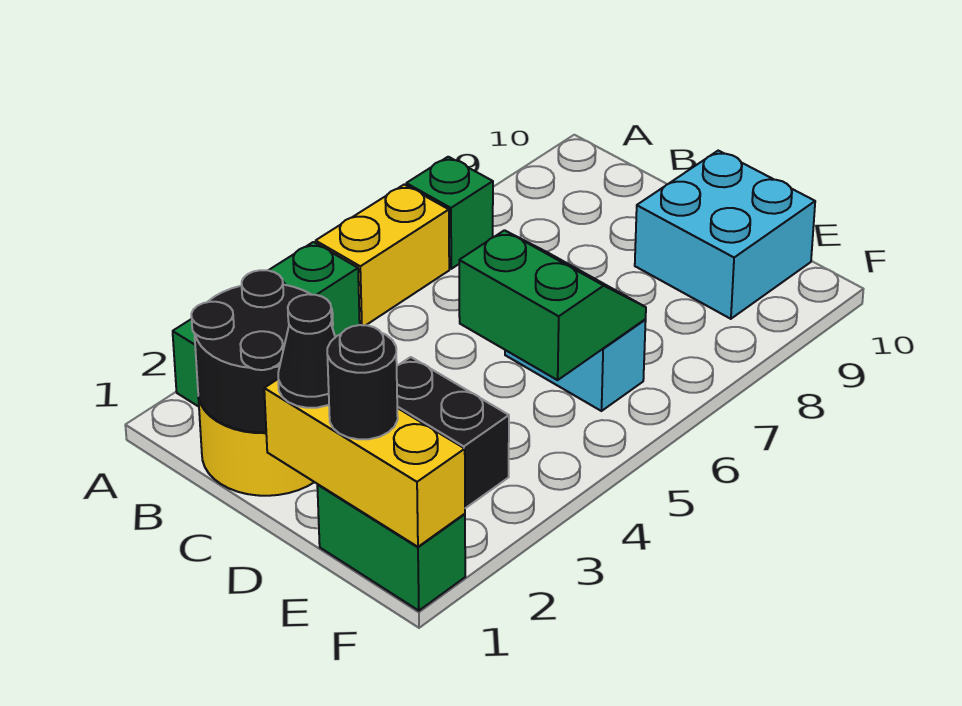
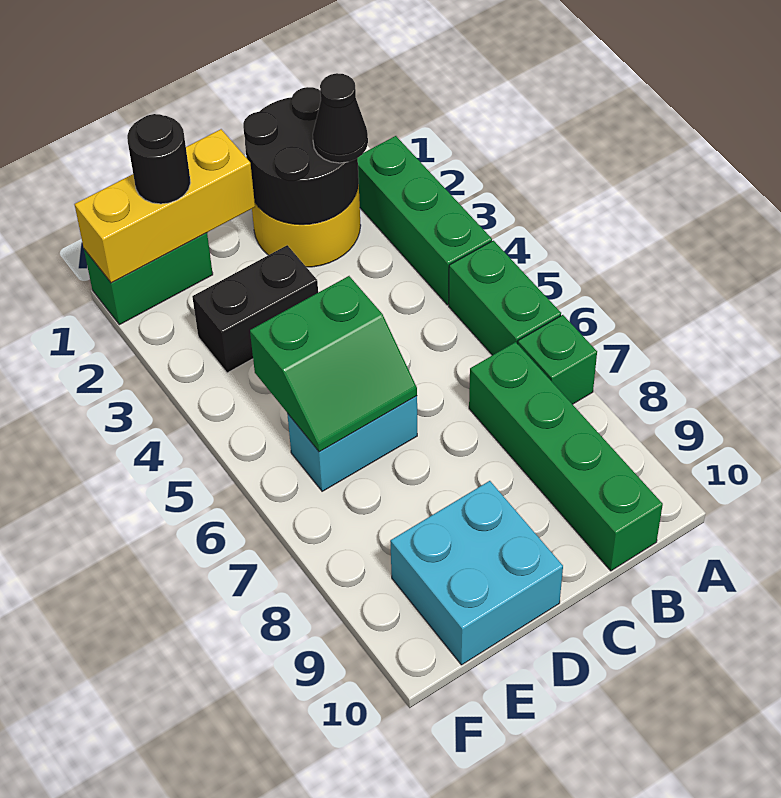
yellow brick A5:A6 level 1 -> green brick A5:A6 level 1
none -> green brick B7:B10 level 1
black cone D1 level 3 -> black cone B2 level 3

